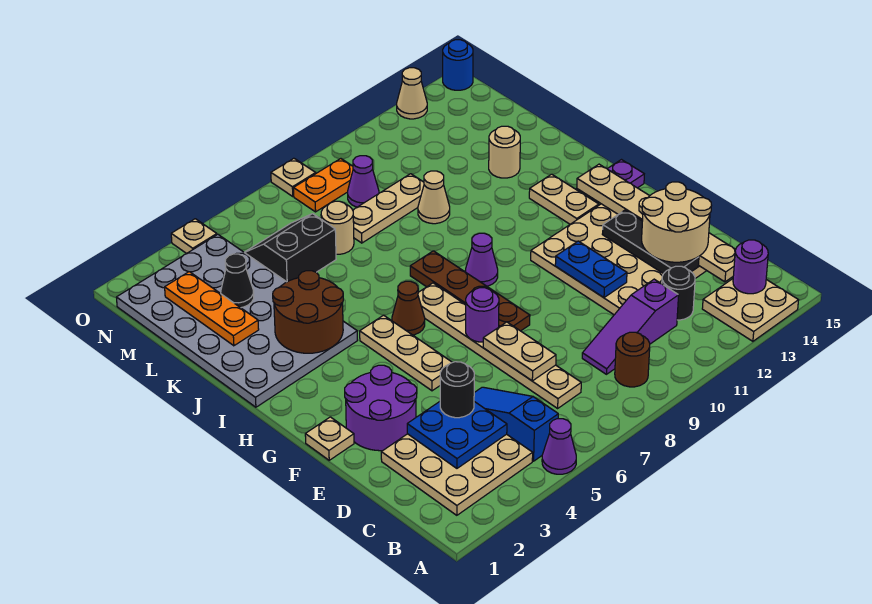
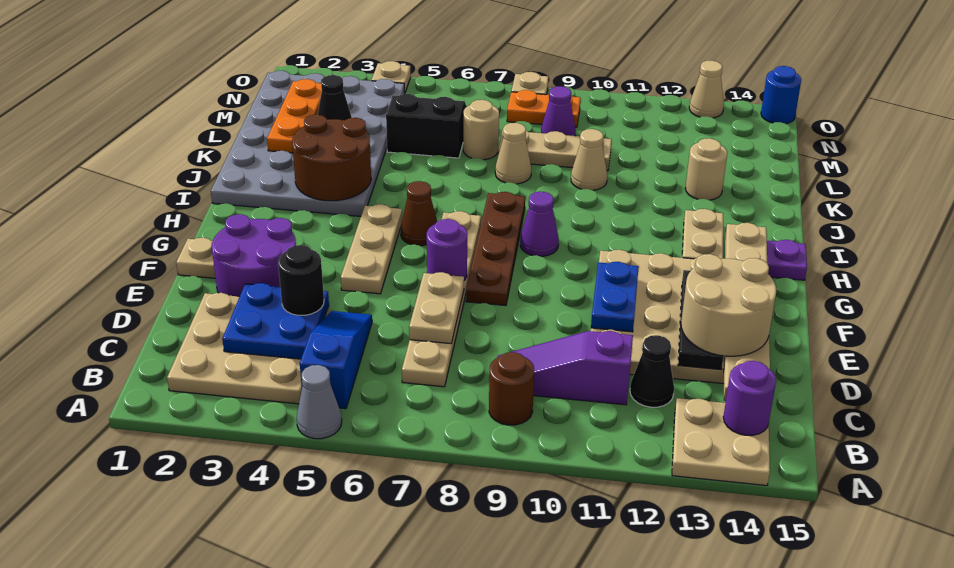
purple cone A5 level 1 -> grey cone A5 level 1
black round brick C12 level 1 -> black cone C12 level 1
none -> tan cone K8 level 1

